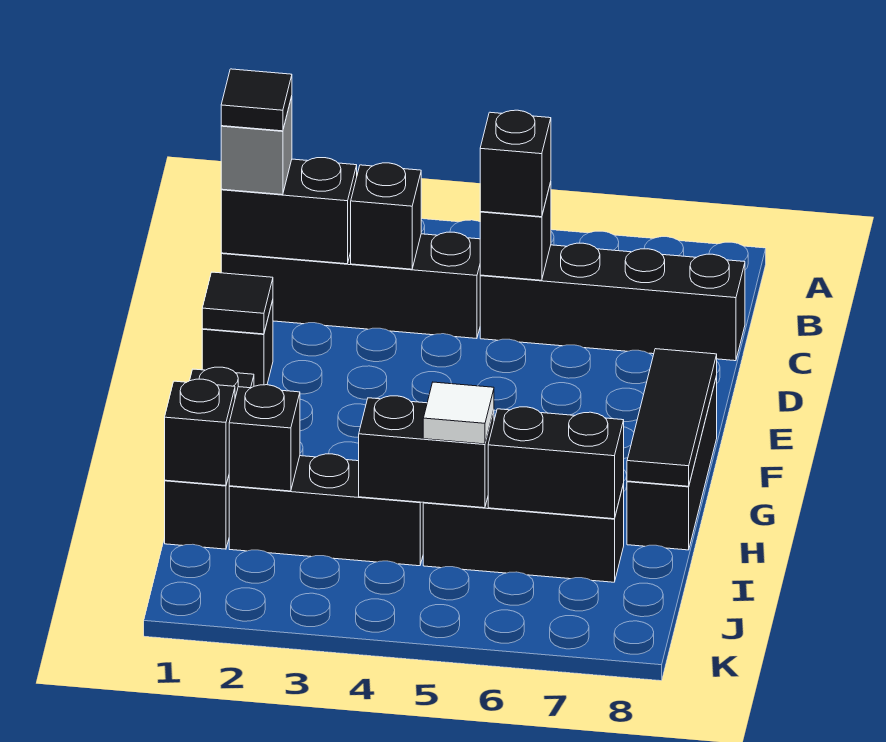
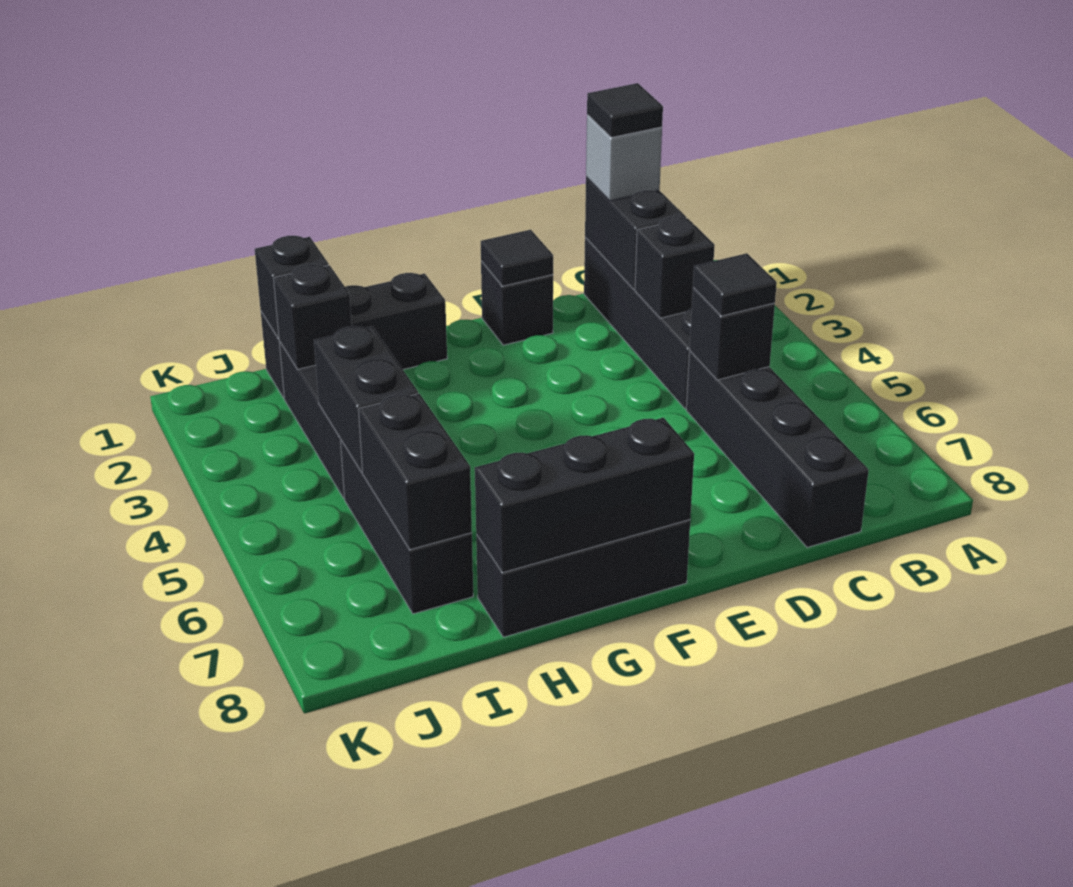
black brick C5 level 3 -> black tile C5 level 3
black tile F8:H8 level 2 -> black brick F8:H8 level 2
white tile I5 level 3 -> none

